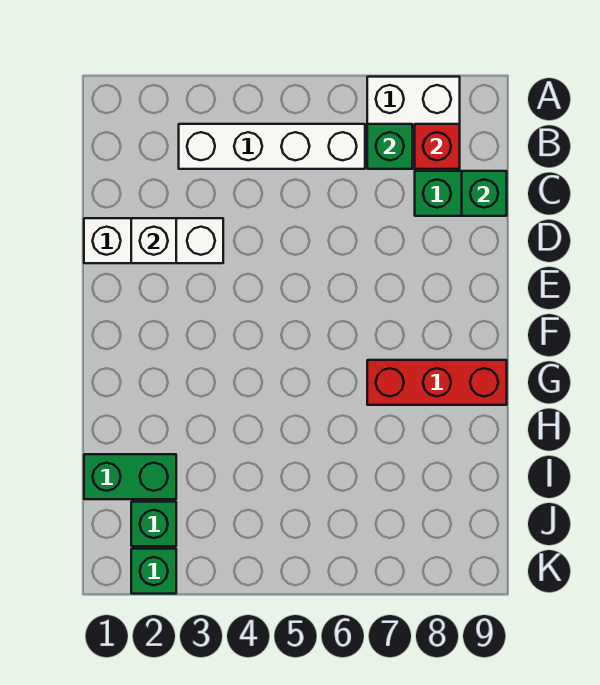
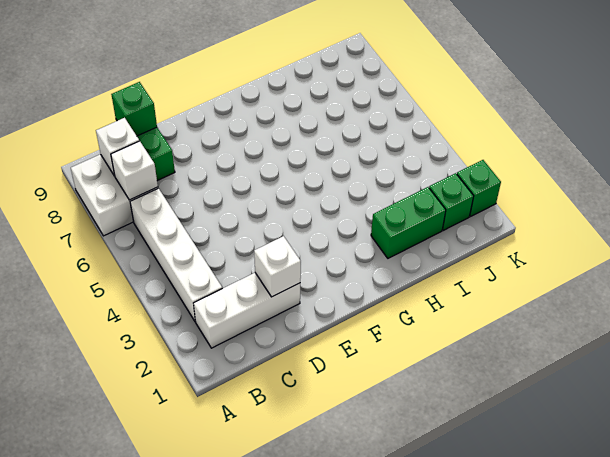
green brick B7 level 2 -> white brick B7 level 2
red brick B8 level 2 -> white brick B8 level 2
white brick D1:D3 level 1 -> white brick B2:D2 level 1
red brick G7:G9 level 1 -> none
green brick I1:I2 level 1 -> green brick H2:I2 level 1

